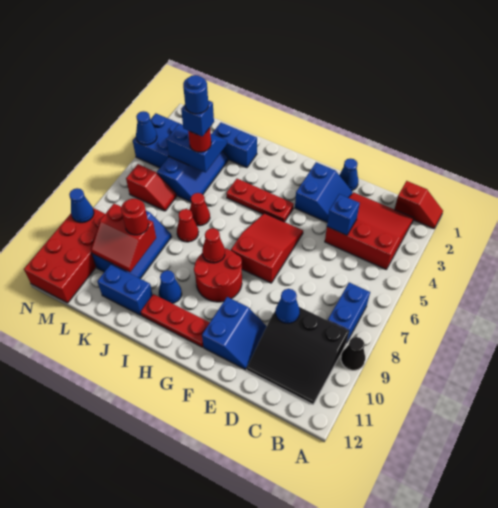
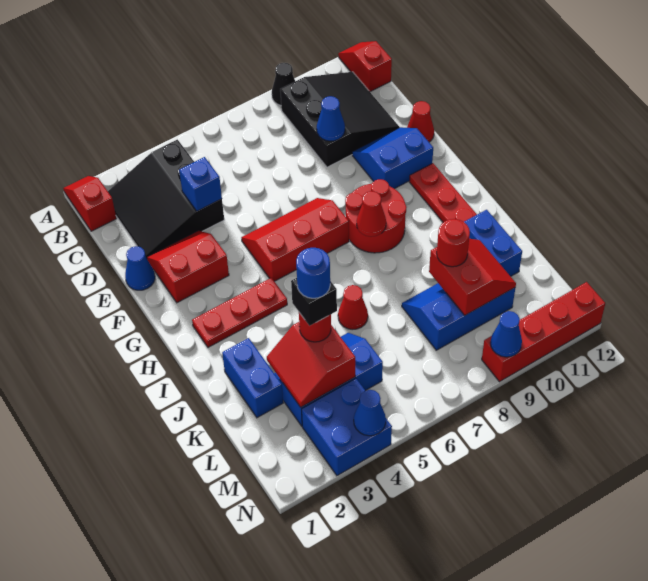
red slope B2:D4 level 1 top 4 -> black slope B2:D4 level 1 top 4
blue brick B7:B8 level 1 -> none
blue slope E2:F3 level 1 top F -> red slope E2:F3 level 1 top F
red slope F5:G7 level 1 top 7 -> red slope F5:G7 level 1 top G
red plate G4:I4 level 1 -> red plate H2:H4 level 1
blue cone I10 level 1 -> none
red cone J7 level 1 -> red cone E12 level 1
blue slope K3:L4 level 2 top 4 -> red slope K3:L4 level 2 top 4
blue brick K4 level 4 -> black brick K4 level 4
red slope L6:M6 level 1 top M -> red slope A12:B12 level 1 top B
red brick M9:N12 level 1 -> red brick N9:N12 level 1

